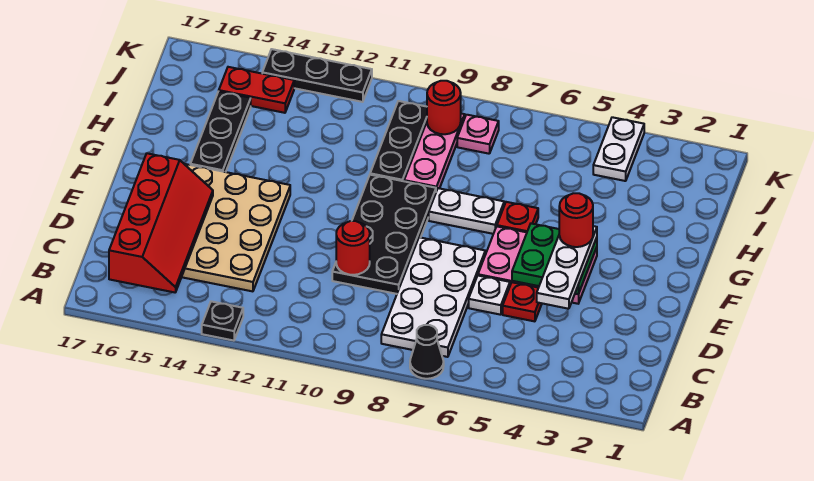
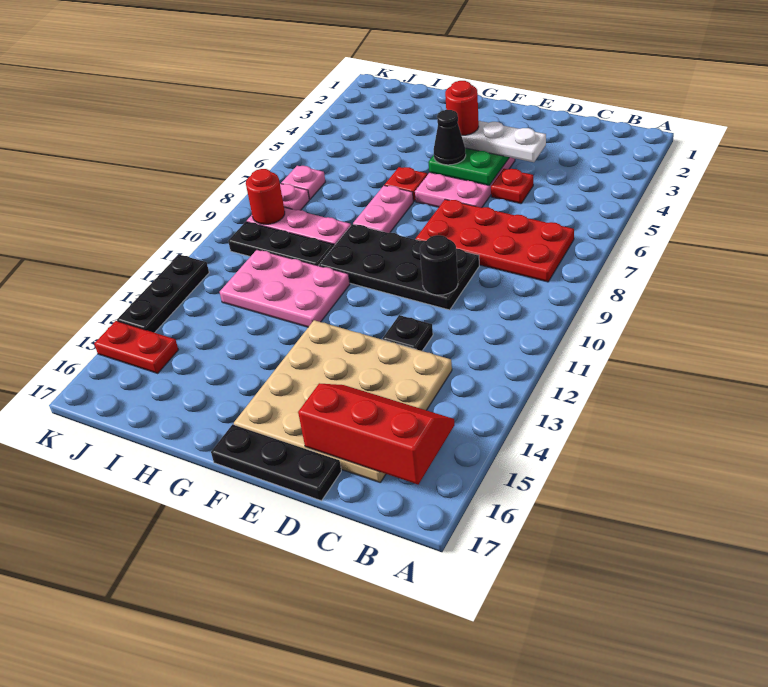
black cone A7 level 1 -> black cone F5 level 3
black plate A13 level 1 -> black plate D12 level 1
white plate B7:E8 level 1 -> red plate B7:E8 level 1
red slope B15:E16 level 2 top 16 -> red slope B15:D16 level 2 top 16
white plate D6 level 1 -> none
red round brick D10 level 2 -> black round brick D10 level 2
white plate G7:G8 level 1 -> pink plate G7:G8 level 1
none -> pink plate G11:I12 level 1
black plate G15:I15 level 1 -> black plate D17:F17 level 1
white plate J4:K4 level 1 -> none
none -> pink plate J7 level 1
red plate J14:J15 level 1 -> red plate J15:K15 level 1

